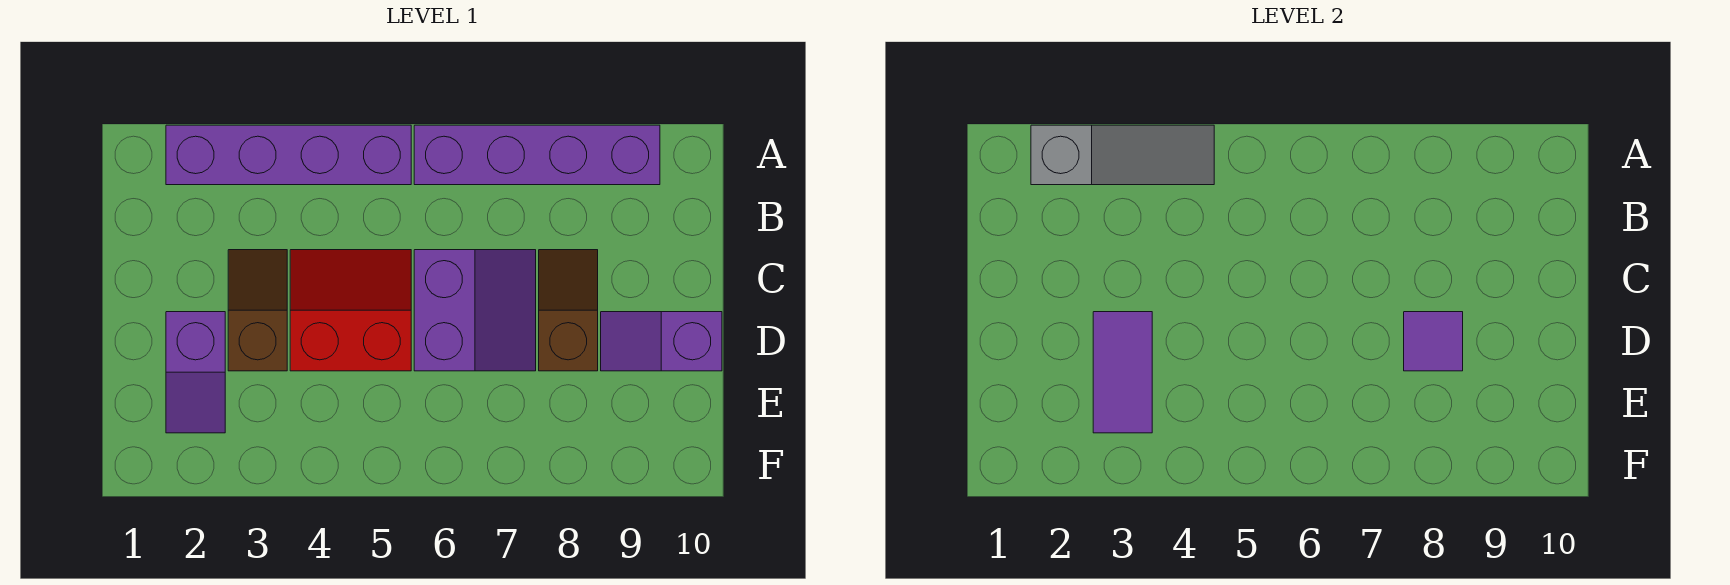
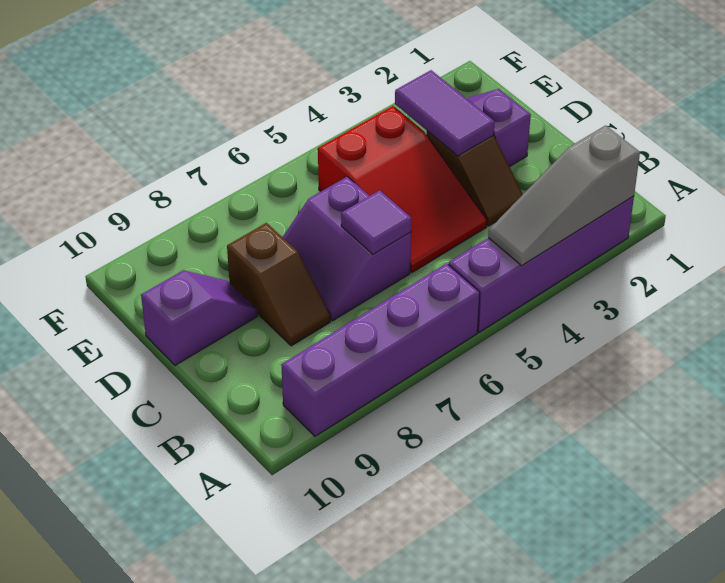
red slope C4:D5 level 1 top D -> red slope C4:E5 level 1 top E
purple tile D8 level 2 -> purple tile C6 level 2

